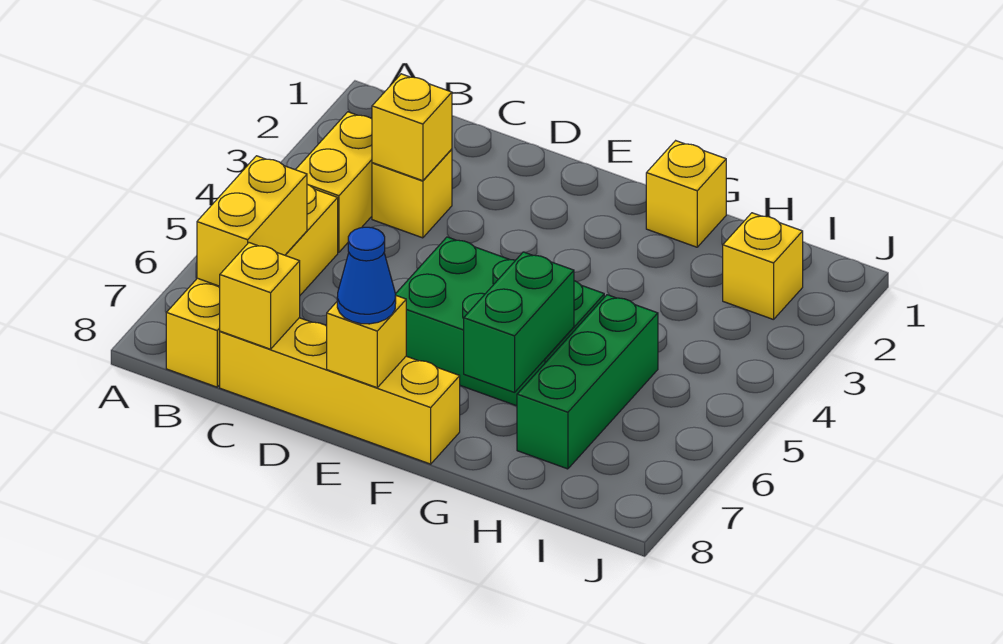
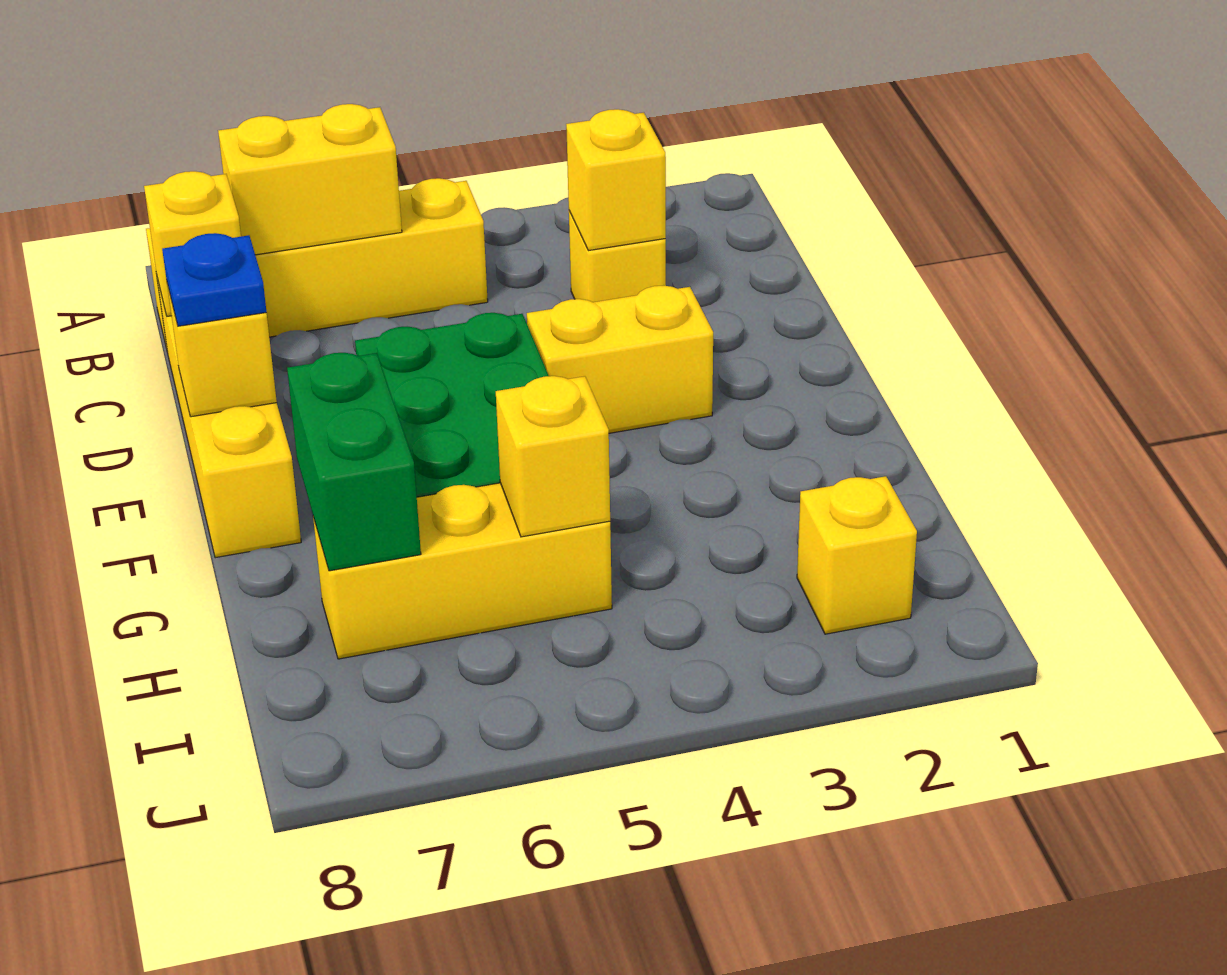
yellow brick B3:B4 level 1 -> yellow brick E3:E4 level 1
blue cone E8 level 3 -> blue plate E8 level 3
yellow brick G1 level 1 -> yellow brick H5 level 2
green brick G6:G7 level 2 -> green brick G7:H7 level 2
green brick H5:H7 level 1 -> yellow brick H5:H7 level 1

